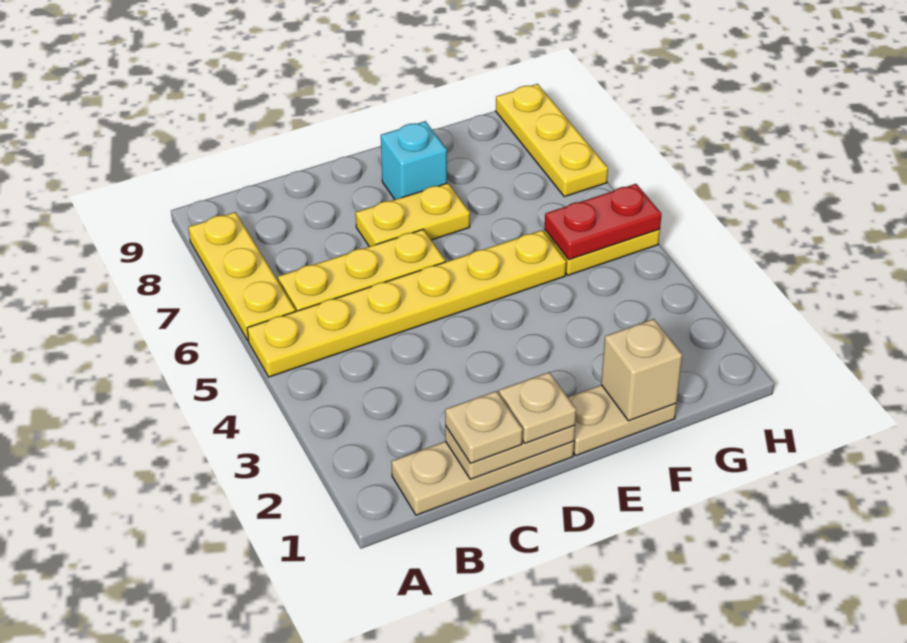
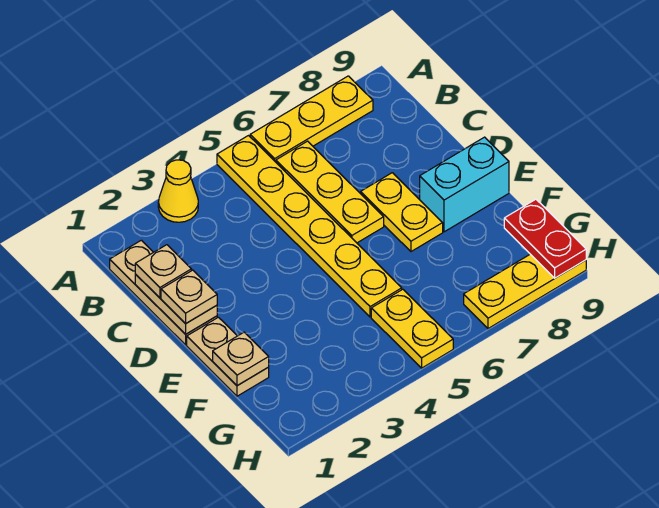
none -> yellow cone A3 level 1
cyan brick E8 level 1 -> cyan brick E8:E9 level 1
tan brick F1 level 2 -> tan plate F1 level 2
red plate G5:H5 level 2 -> red plate G9:H9 level 2

